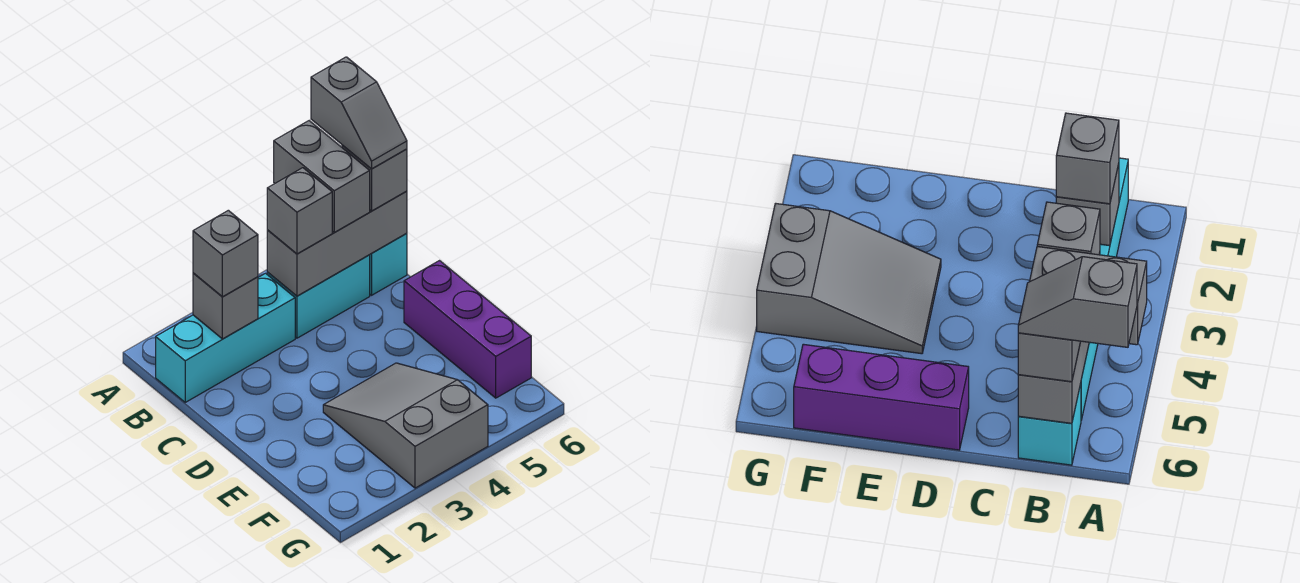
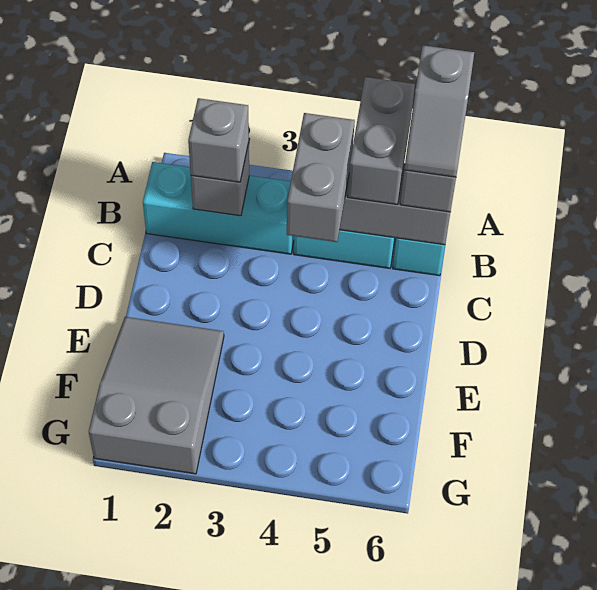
grey brick B4 level 3 -> grey brick B4:C4 level 3
purple brick D6:F6 level 1 -> none
grey slope E3:G4 level 1 top G -> grey slope E1:G2 level 1 top G

